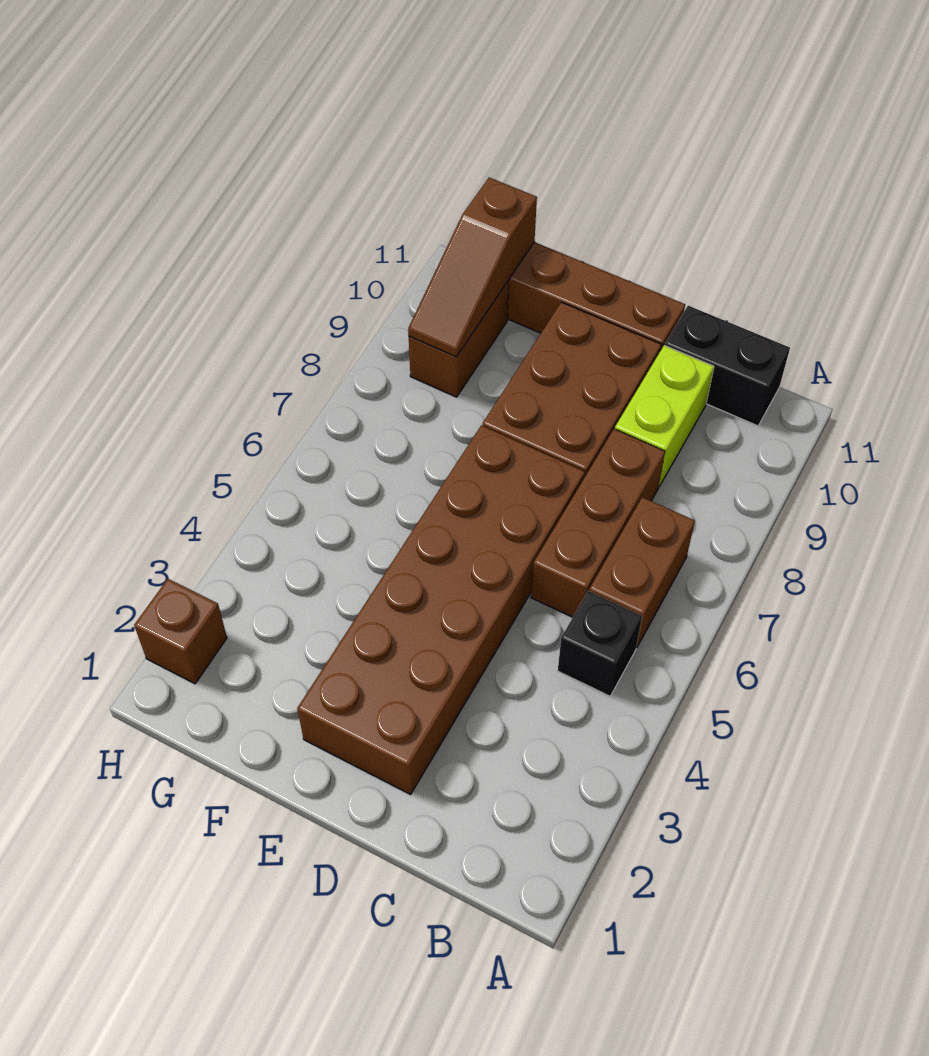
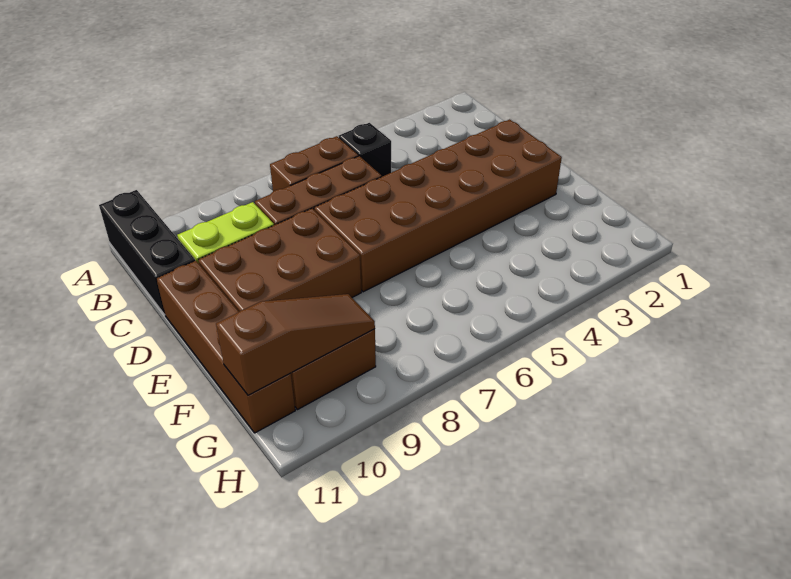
black brick B11:C11 level 1 -> black brick A11:C11 level 1
brown brick H2 level 1 -> none

